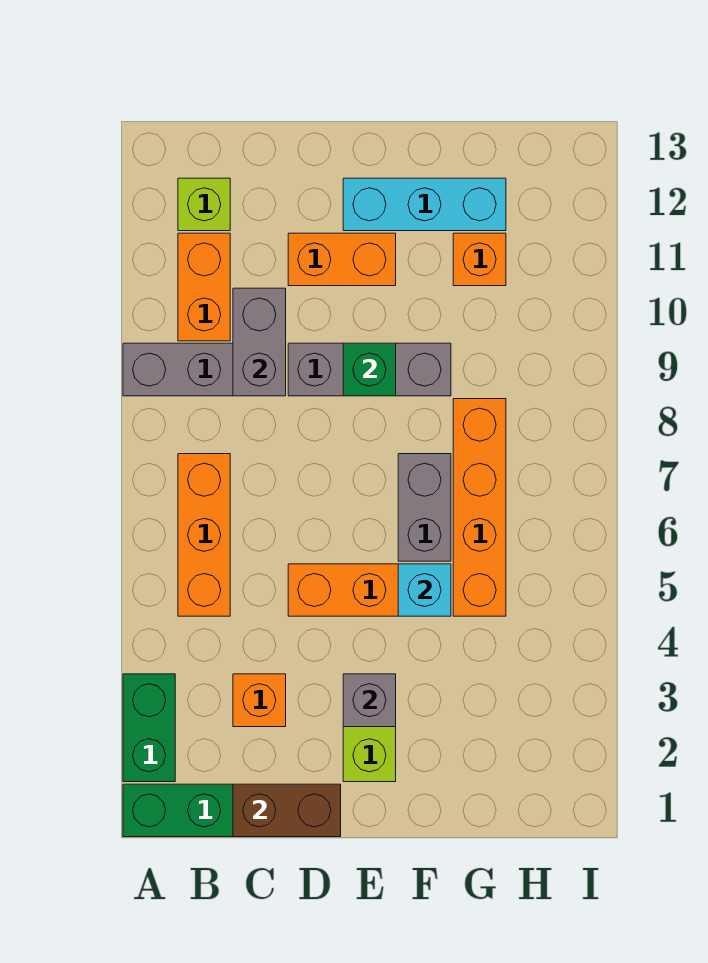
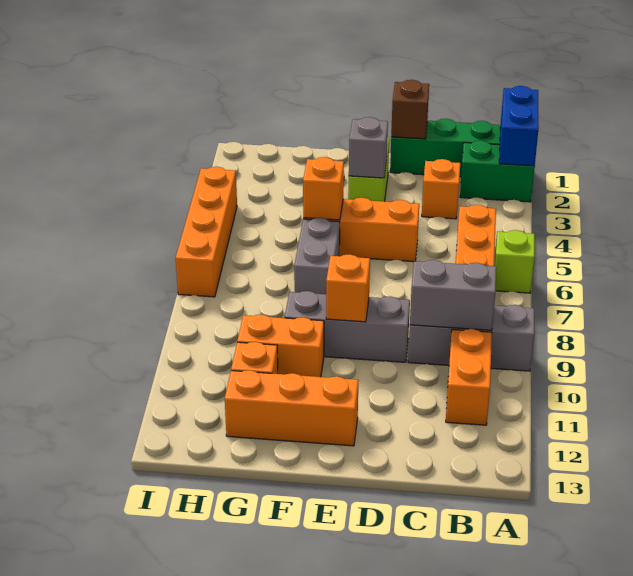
none -> blue brick A1:A2 level 2
green brick A2:A3 level 1 -> green brick A2:B2 level 1
lime brick B12 level 1 -> lime brick A6 level 1
brown brick C1:D1 level 2 -> brown brick D1 level 2
grey brick C9:C10 level 2 -> grey brick B9:C9 level 2
orange brick D11:E11 level 1 -> orange brick F10:G10 level 1
green brick E9 level 2 -> orange brick E9 level 2
cyan brick E12:G12 level 1 -> orange brick E12:G12 level 1
cyan brick F5 level 2 -> orange brick F5 level 2
orange brick G5:G8 level 1 -> orange brick I4:I7 level 1

